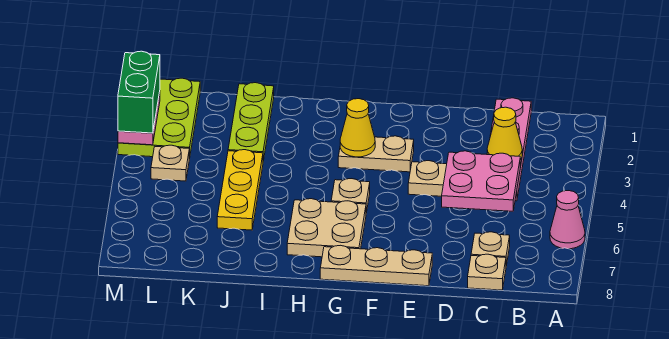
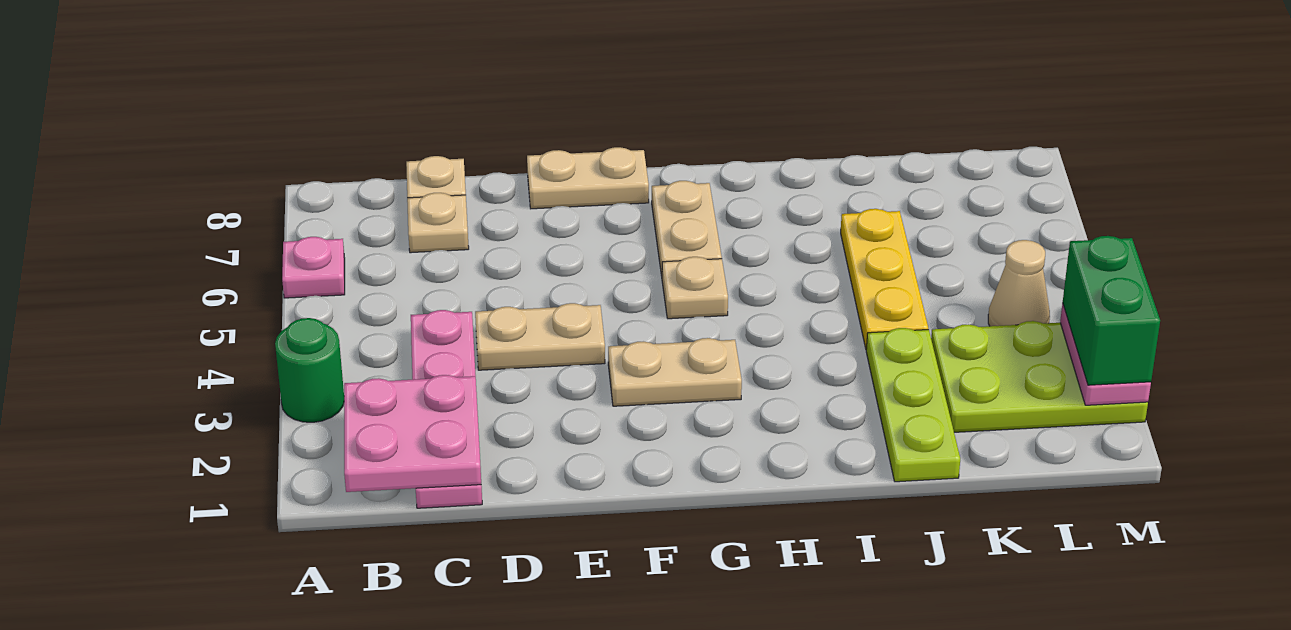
none -> green round brick A3 level 1
pink cone A6 level 1 -> pink plate A6 level 1
yellow cone C3 level 2 -> none
pink plate C4:D5 level 2 -> pink plate B1:C2 level 2
tan plate E8:G8 level 1 -> tan plate E8:F8 level 1
yellow cone G3 level 2 -> none
tan plate G6:H7 level 1 -> tan plate G6:G7 level 1
lime plate L1:M3 level 1 -> lime plate K2:M3 level 1
tan plate L4 level 1 -> tan cone L4 level 1

